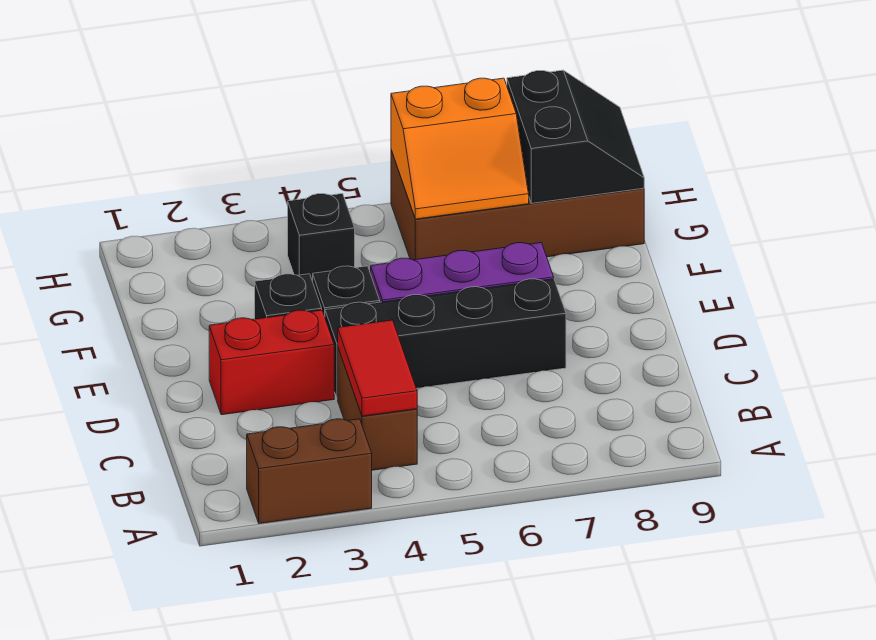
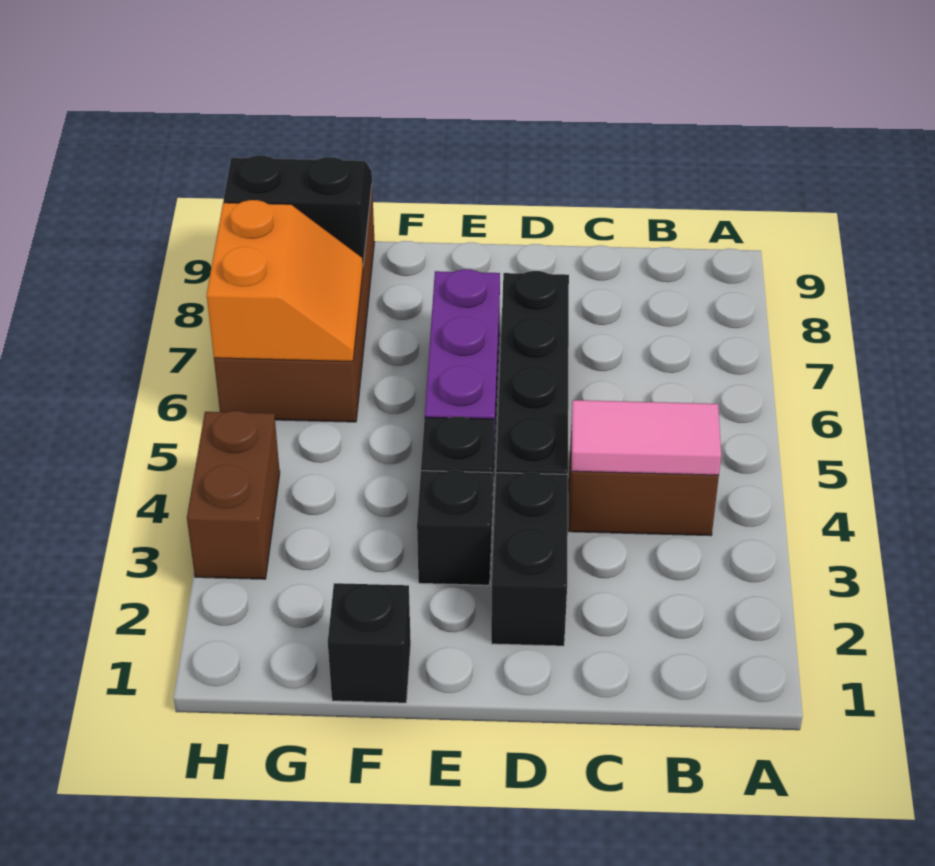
brown brick A2:A3 level 1 -> brown brick H3:H4 level 1
red tile B4:C4 level 2 -> pink tile B4:C4 level 2
red brick D2:D3 level 1 -> black brick D2:D3 level 1
black brick G4 level 1 -> black brick F1 level 1

